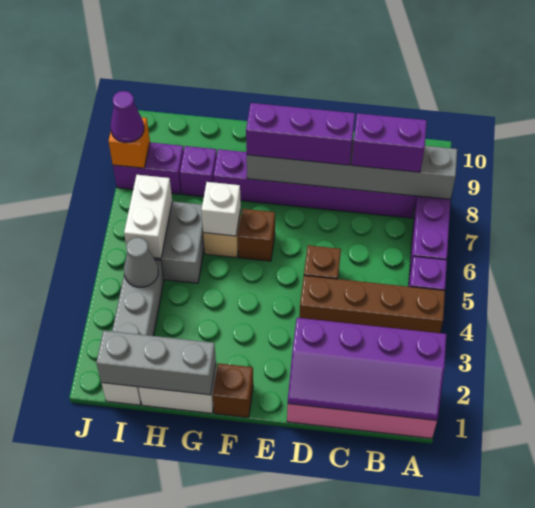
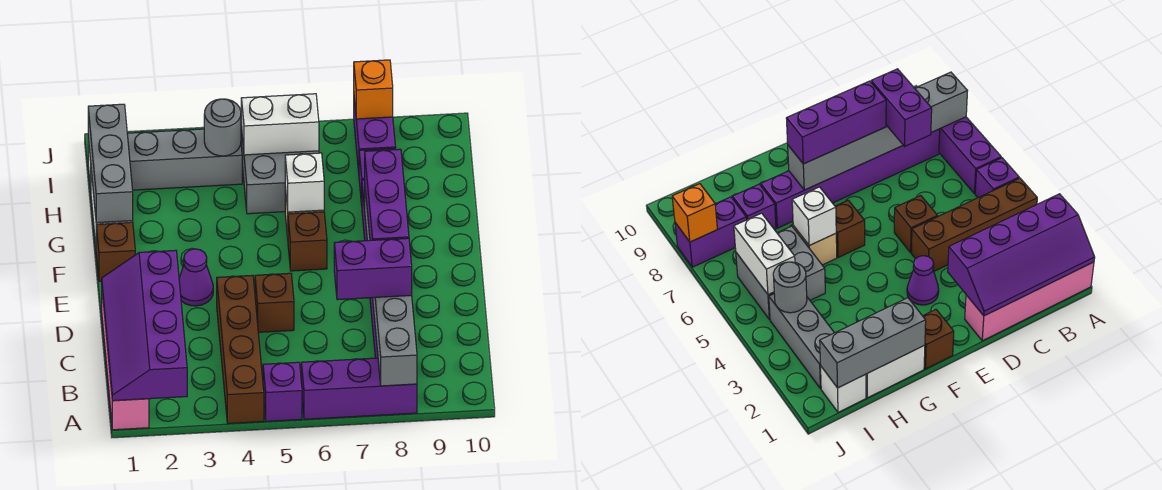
purple brick B8:C8 level 3 -> purple brick C7:C8 level 3
grey cone I4 level 2 -> grey round brick I4 level 2
purple cone J8 level 3 -> purple cone E3 level 1

